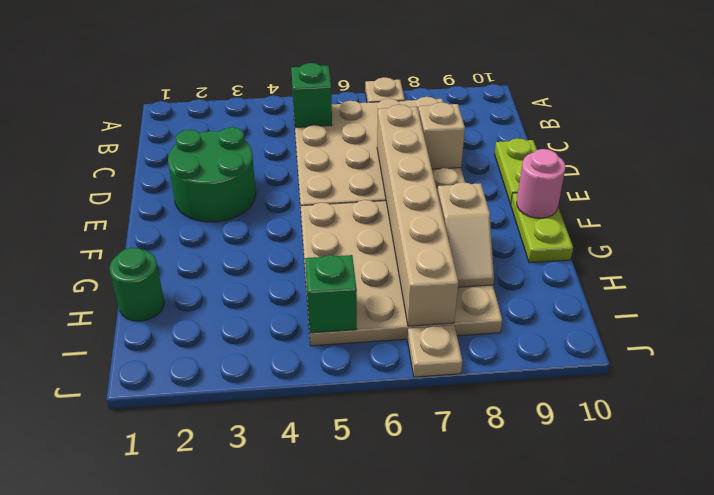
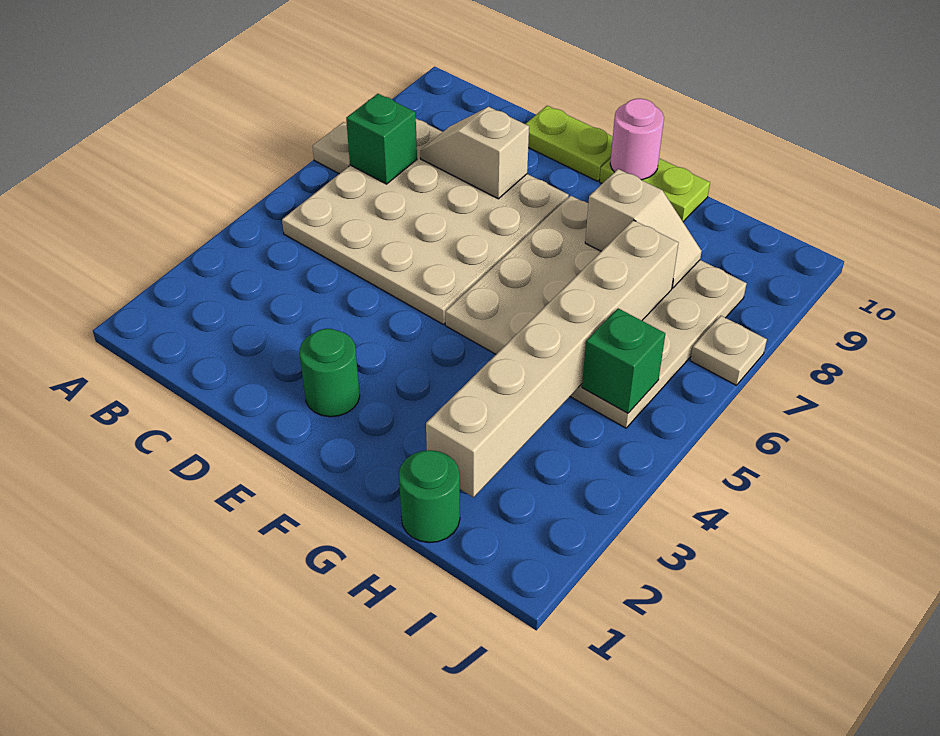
green brick B5 level 2 -> green brick B7 level 2
green round brick D2:E3 level 1 -> green round brick E2 level 1
tan brick D7:I7 level 2 -> tan brick H2:H7 level 2

